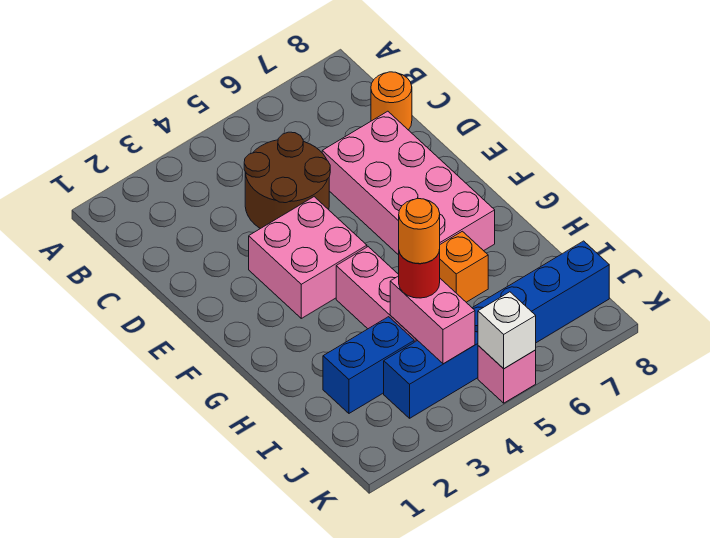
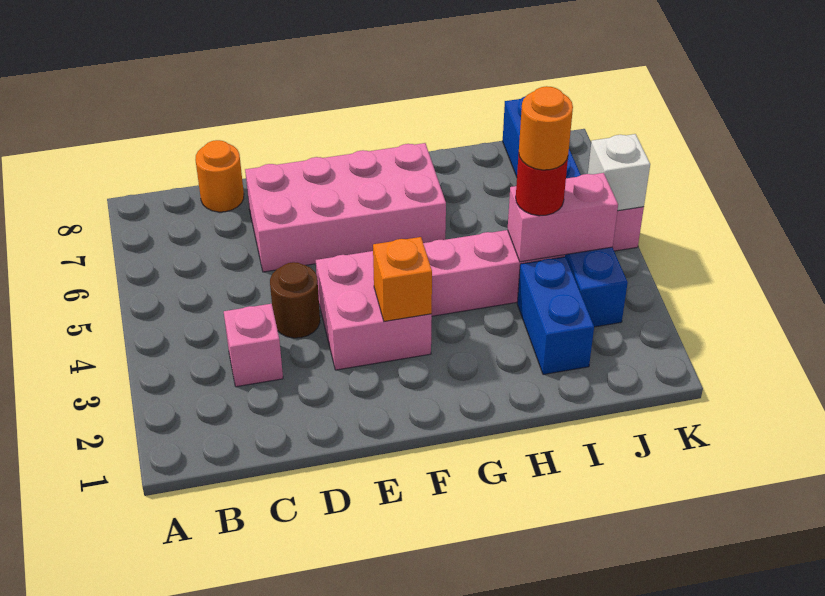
none -> pink brick C3 level 1
brown round brick C4:D5 level 1 -> brown round brick D4 level 1
orange brick H6 level 1 -> orange brick F3 level 2

